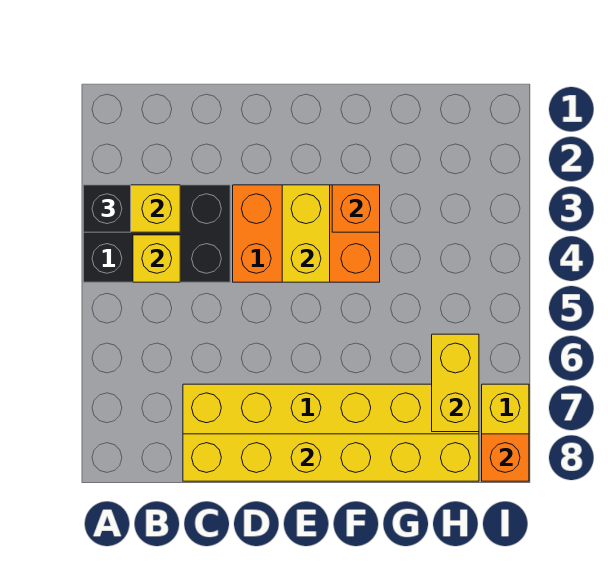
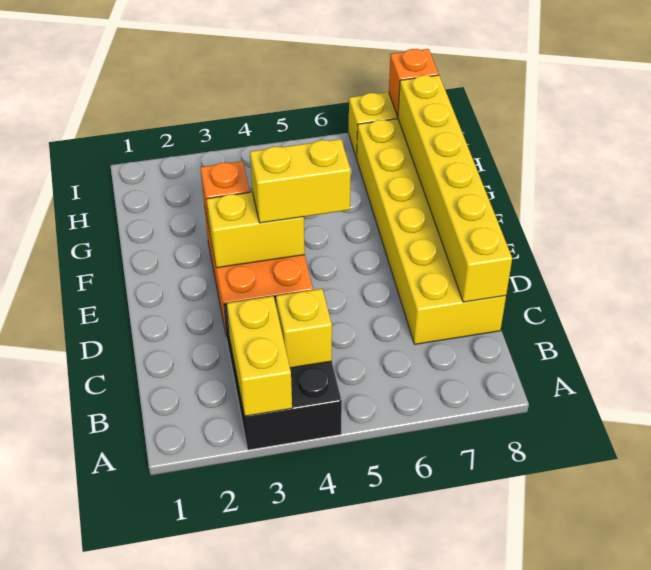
black brick A3 level 3 -> none
yellow brick H6:H7 level 2 -> yellow brick E4:E5 level 3

